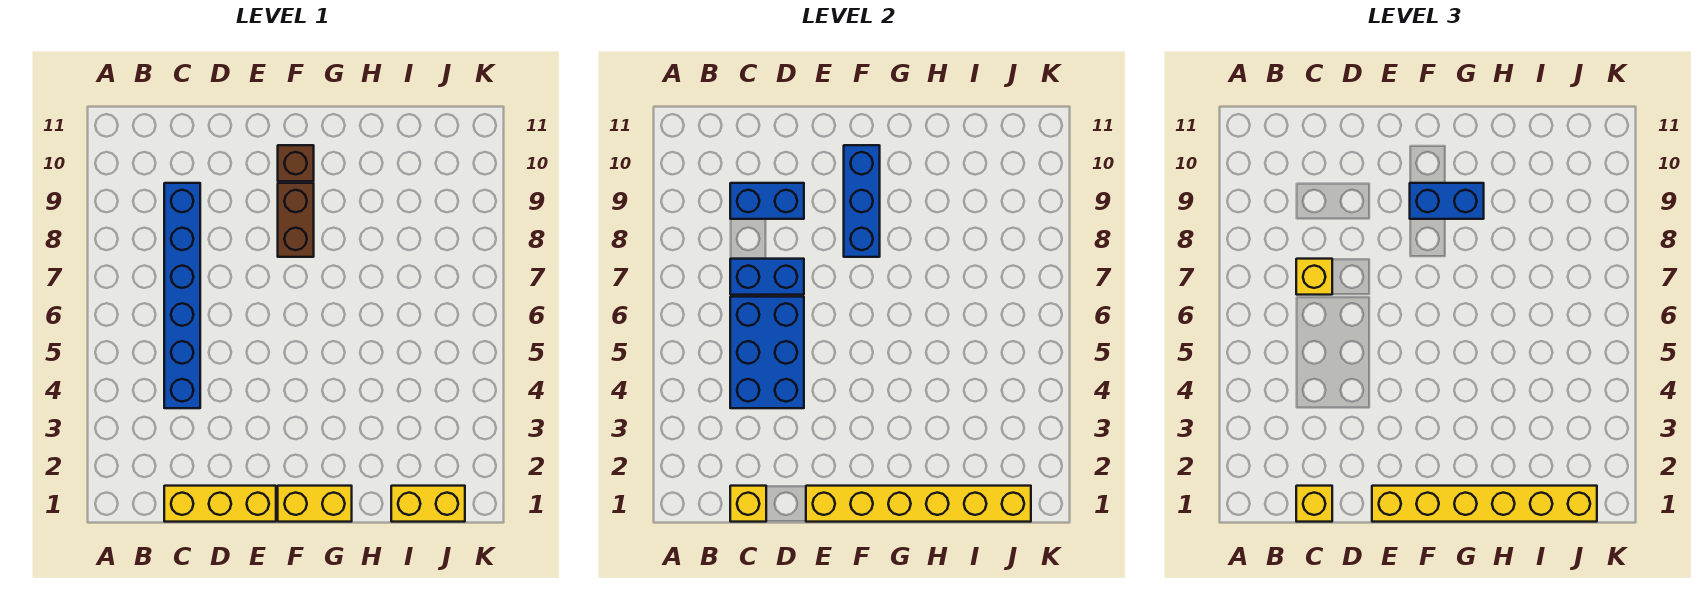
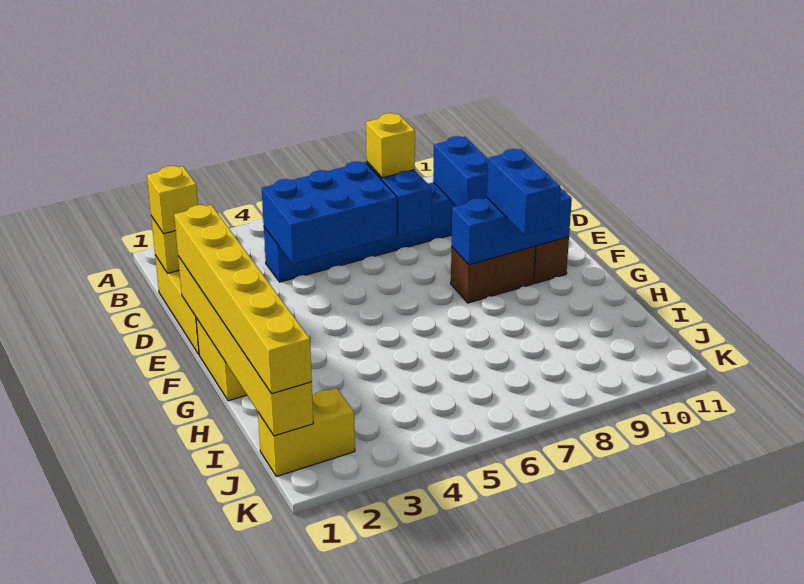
yellow brick I1:J1 level 1 -> yellow brick J1:J2 level 1

